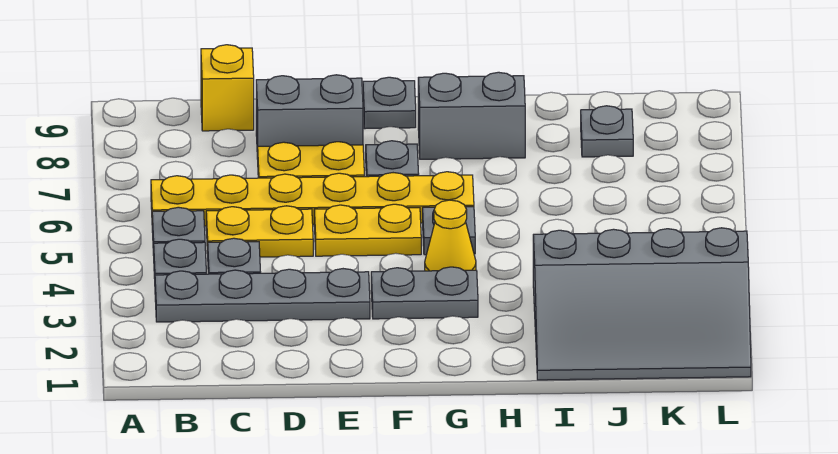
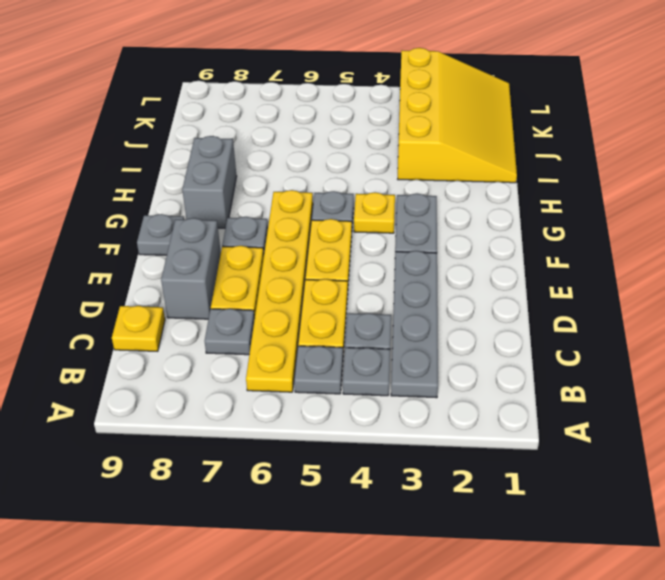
yellow brick C9 level 1 -> yellow plate C9 level 1
yellow cone G4 level 1 -> yellow plate G4 level 1
grey slope I1:L3 level 1 top 3 -> yellow slope I1:L3 level 1 top 3
grey plate J8 level 1 -> grey plate C7 level 1

